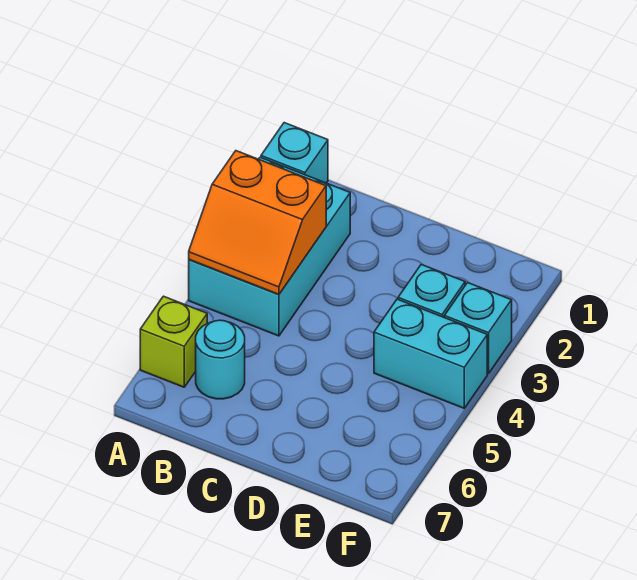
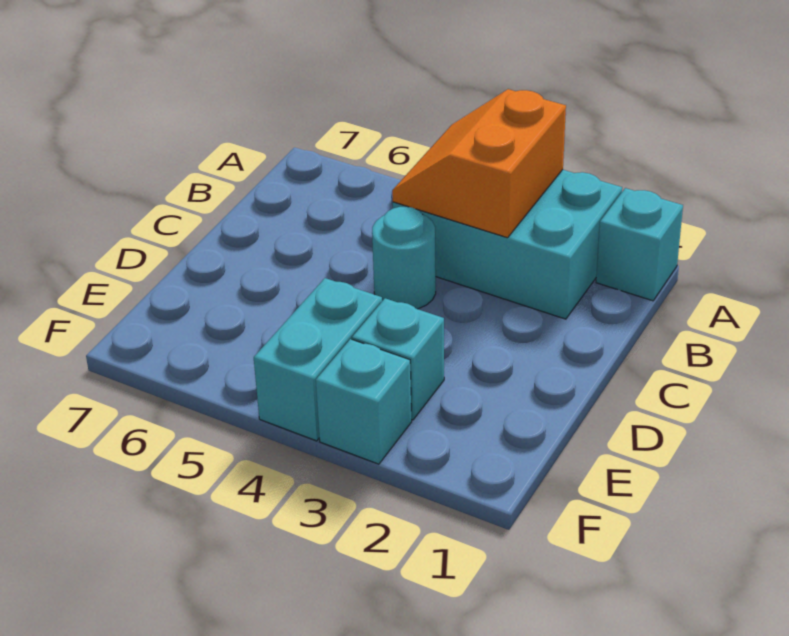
lime brick A6 level 1 -> none
cyan round brick B6 level 1 -> cyan round brick C4 level 1

